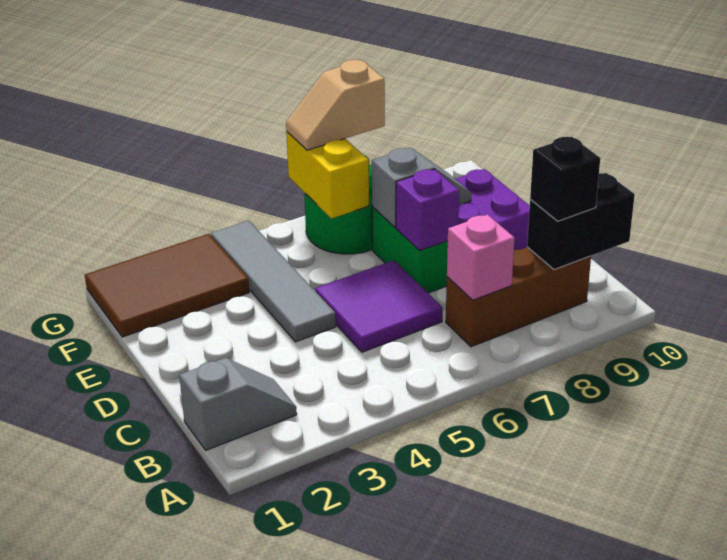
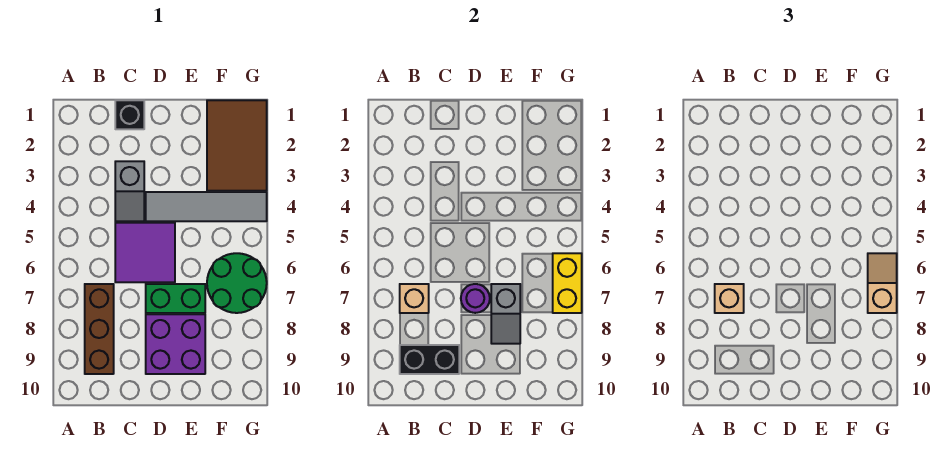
grey slope B1:B2 level 1 top 1 -> grey slope C3:C4 level 1 top 3
pink brick B7 level 2 -> tan brick B7 level 2
none -> tan brick B7 level 3
black brick B9:B10 level 2 -> black brick B9:C9 level 2
black brick B9 level 3 -> black brick C1 level 1
purple brick D7 level 2 -> purple round brick D7 level 2
yellow brick F6:G6 level 2 -> yellow brick G6:G7 level 2

